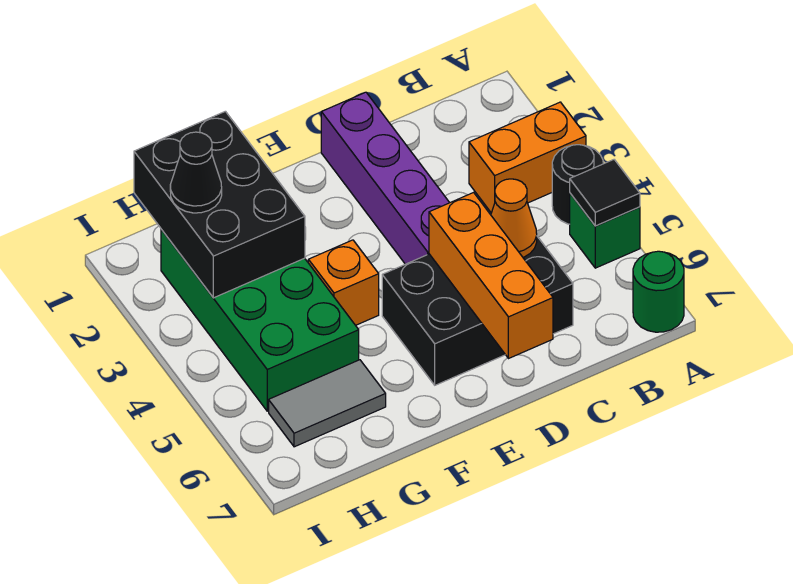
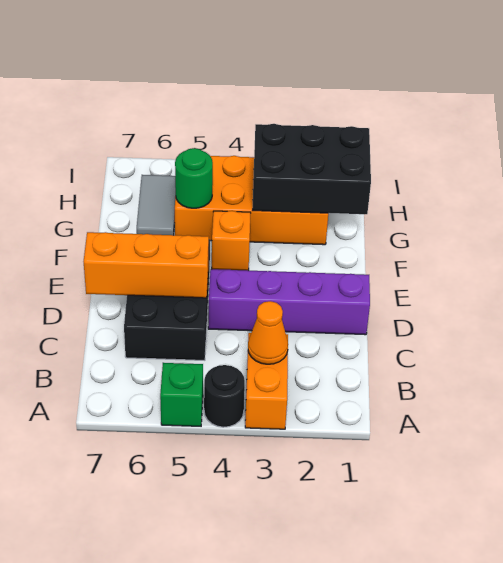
black tile A5 level 2 -> none
green round brick A7 level 1 -> green round brick G5 level 2
orange cone C5 level 2 -> orange cone B3 level 2
green brick G2:H5 level 1 -> orange brick G2:H5 level 1
black cone H2 level 3 -> none

